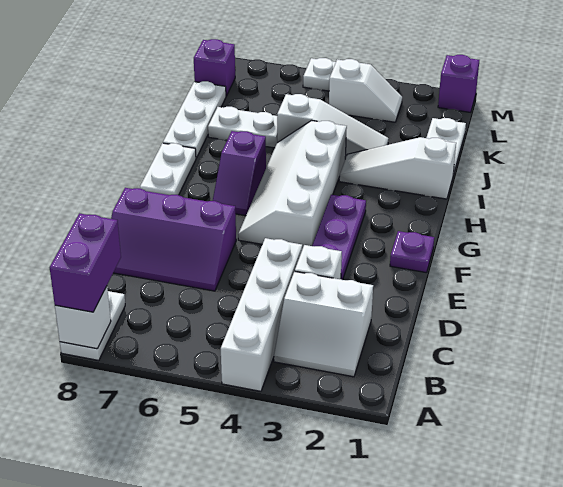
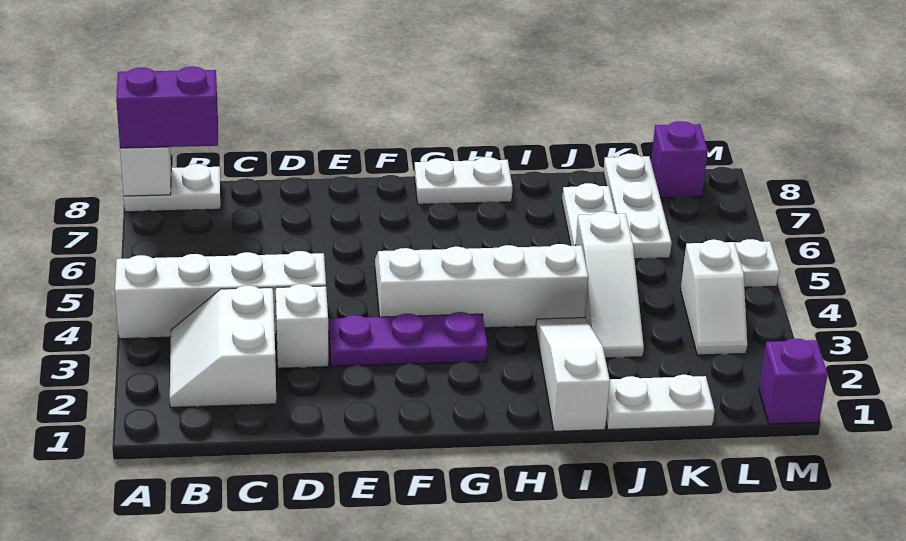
purple slope D6:E8 level 1 top E -> none
purple plate F1 level 1 -> none
purple slope G6:H6 level 1 top H -> none
white plate I8:K8 level 1 -> white plate K6:K8 level 1

